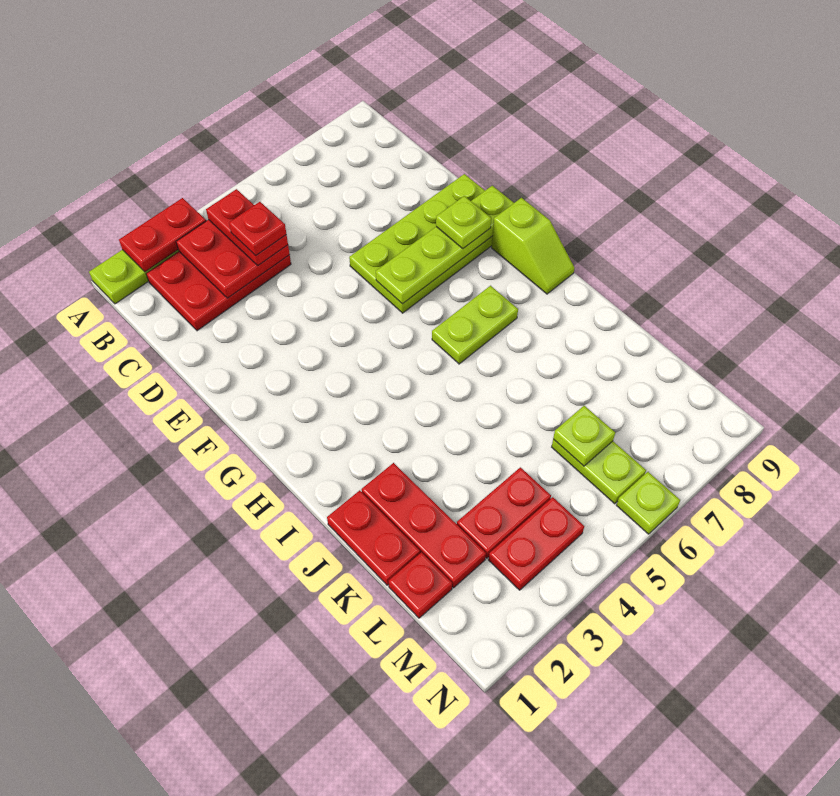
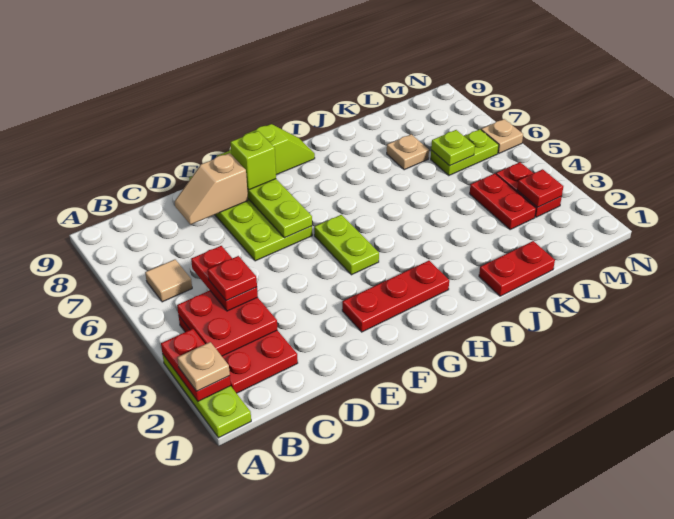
none -> tan plate A2 level 3
red plate B4:C4 level 3 -> red plate C4:C5 level 3
none -> tan tile B6 level 1
none -> tan slope D8:E8 level 2 top E
lime plate F8 level 3 -> lime brick F8 level 3
lime plate H6:H7 level 1 -> lime plate G4:G5 level 1
red plate J2:L2 level 1 -> red plate F2:H2 level 1
none -> tan plate K7 level 1
red plate L1 level 1 -> red plate M3 level 2
lime plate N6 level 1 -> tan plate N6 level 1

